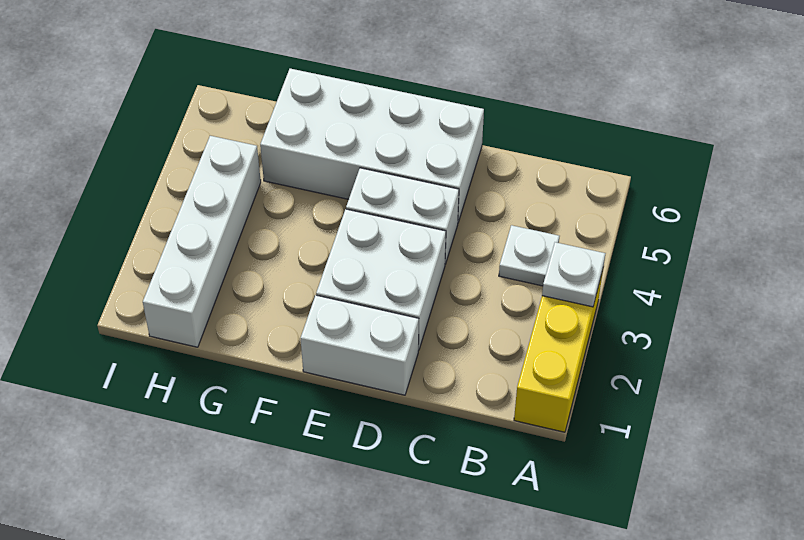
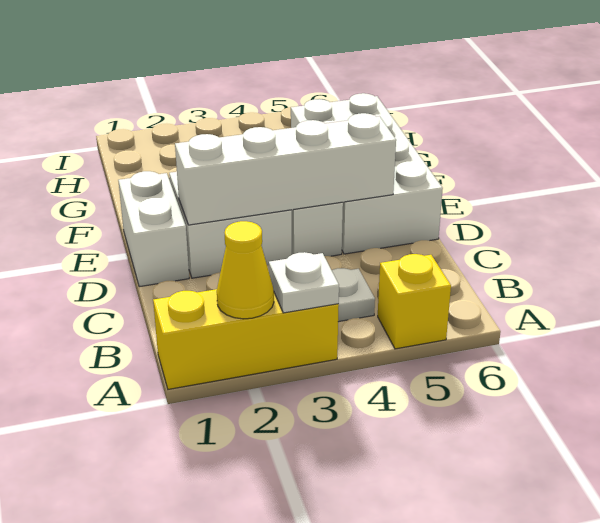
none -> yellow cone A2 level 2
none -> yellow brick A5 level 1
white brick H1:H4 level 1 -> white brick D2:D5 level 2

